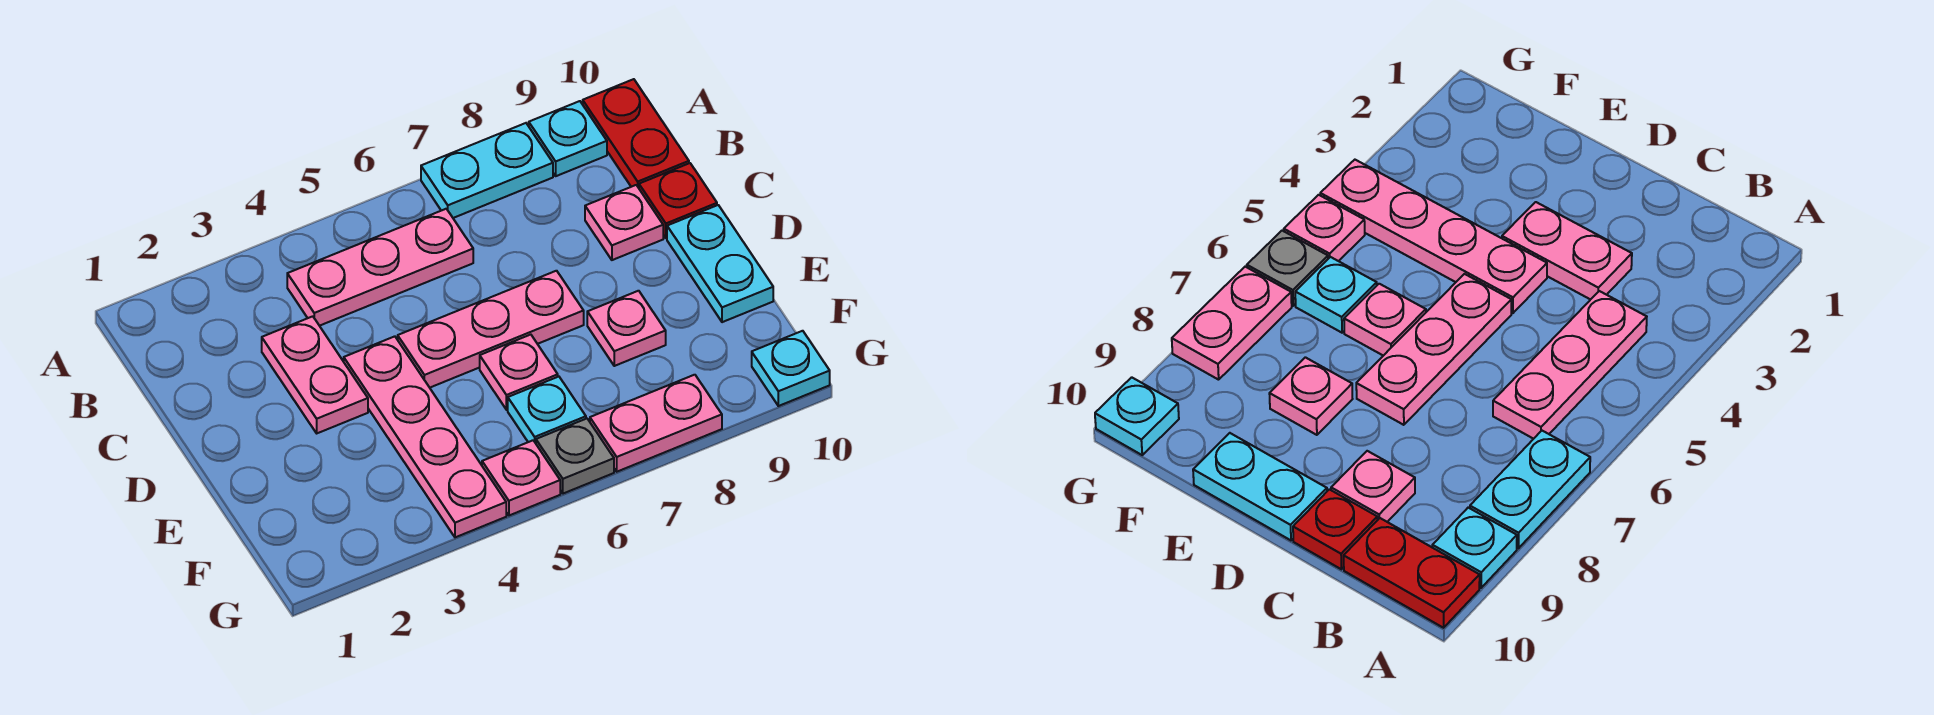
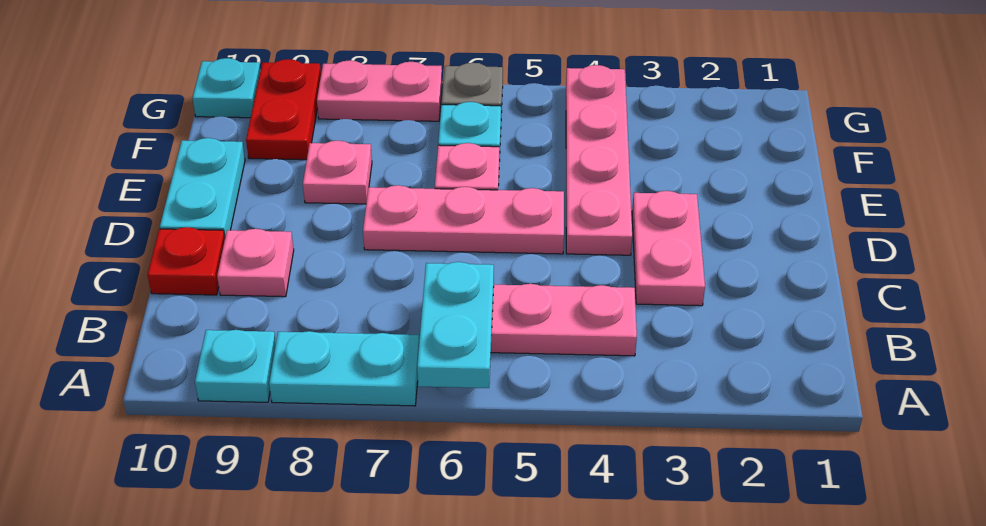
none -> cyan plate A6:B6 level 2
red plate A10:B10 level 1 -> red plate F9:G9 level 1
pink plate G5 level 1 -> none

